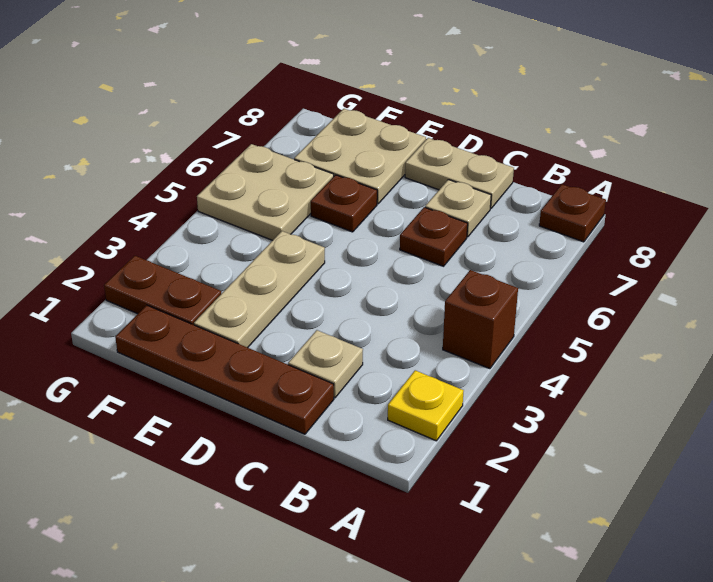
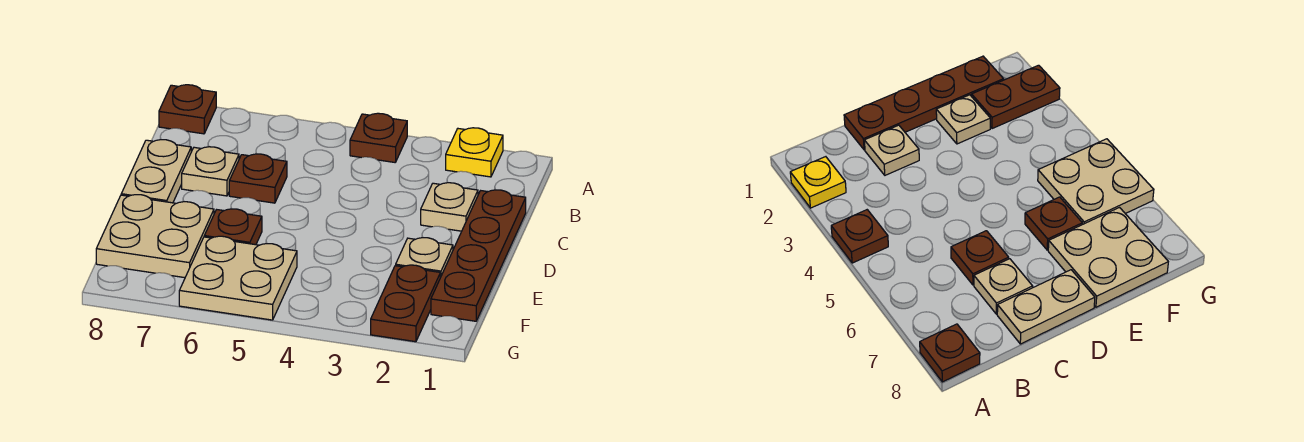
brown brick A4 level 1 -> brown plate A4 level 1
tan plate E2:E4 level 1 -> tan plate E2 level 1

